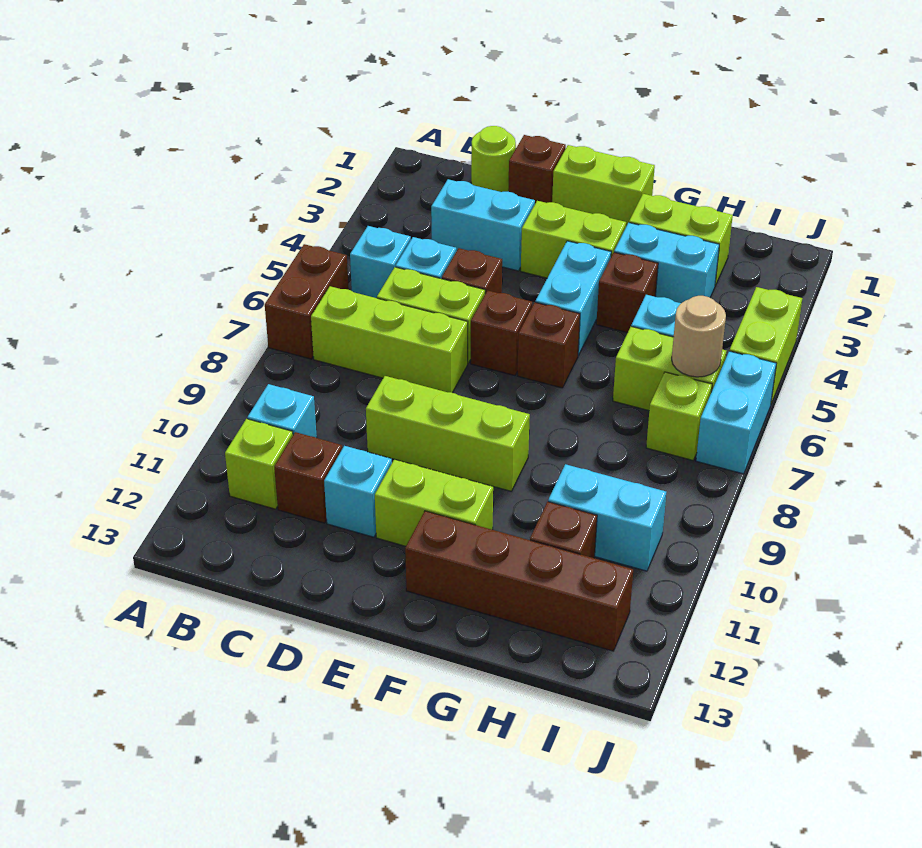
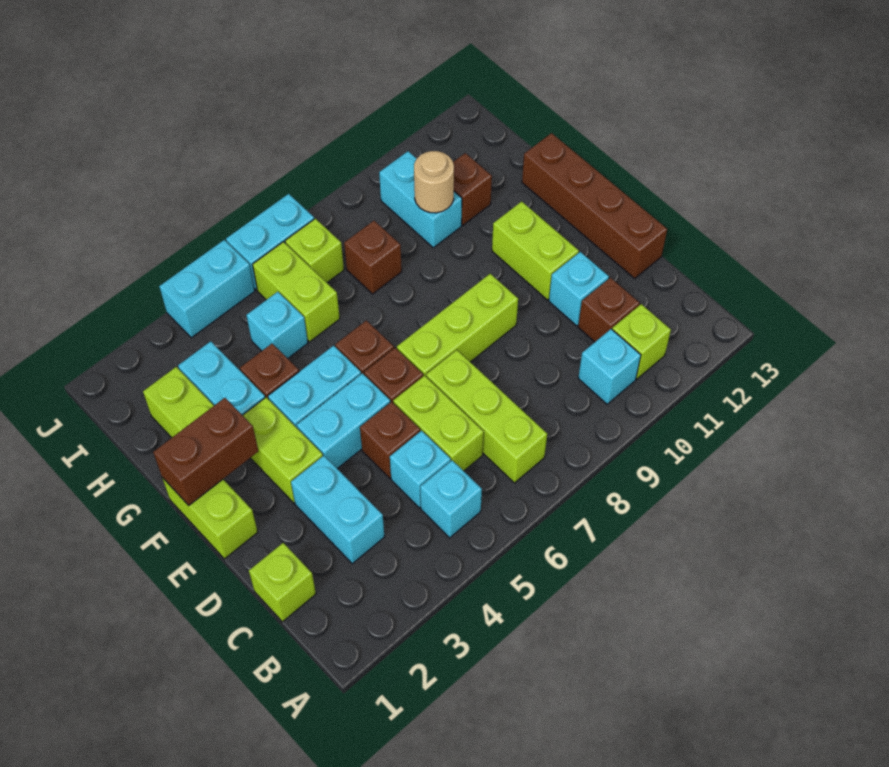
brown brick A6:A7 level 1 -> brown brick F1:F2 level 2
lime round brick C1 level 1 -> lime brick C1 level 1
brown brick D1 level 1 -> brown brick H8 level 1
lime brick D9:F9 level 1 -> lime brick E7:E9 level 1
none -> cyan brick E4:E5 level 1
brown brick F12:I12 level 1 -> brown brick D13:G13 level 1
tan round brick I6 level 2 -> tan round brick H10 level 2
lime brick J4:J5 level 1 -> cyan brick J4:J5 level 1

